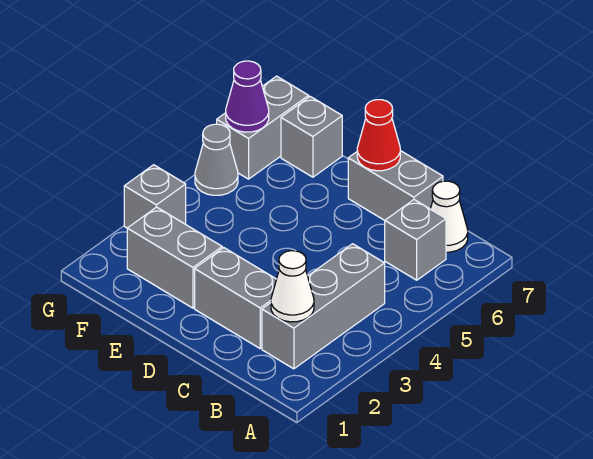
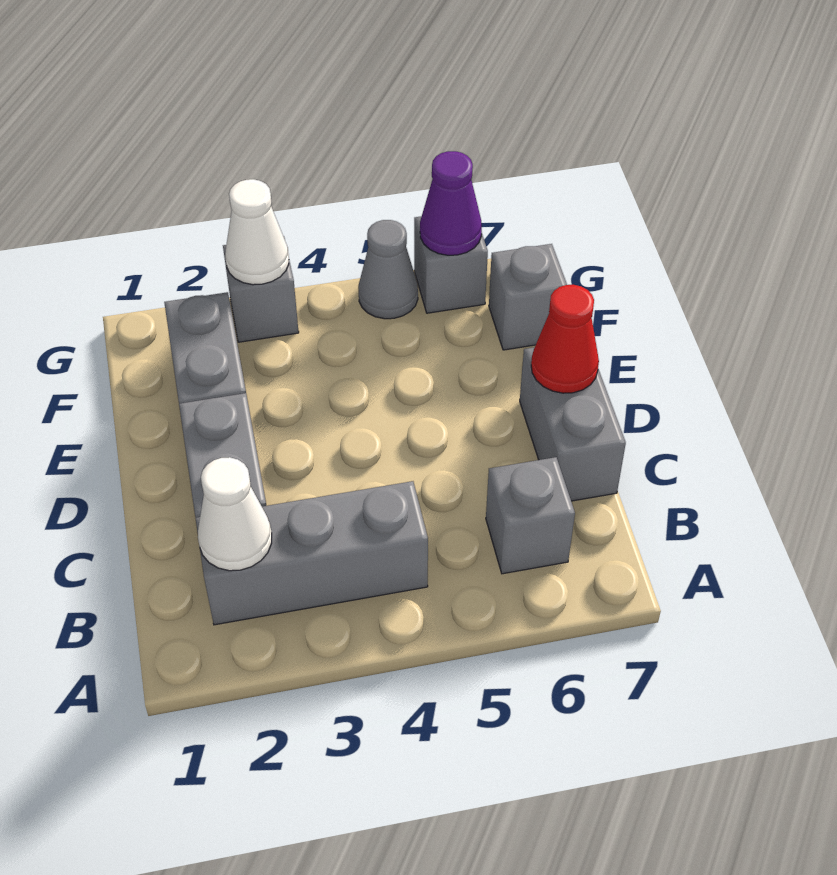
white cone B7 level 1 -> white cone G3 level 2
grey brick G6:G7 level 1 -> grey brick G6 level 1

